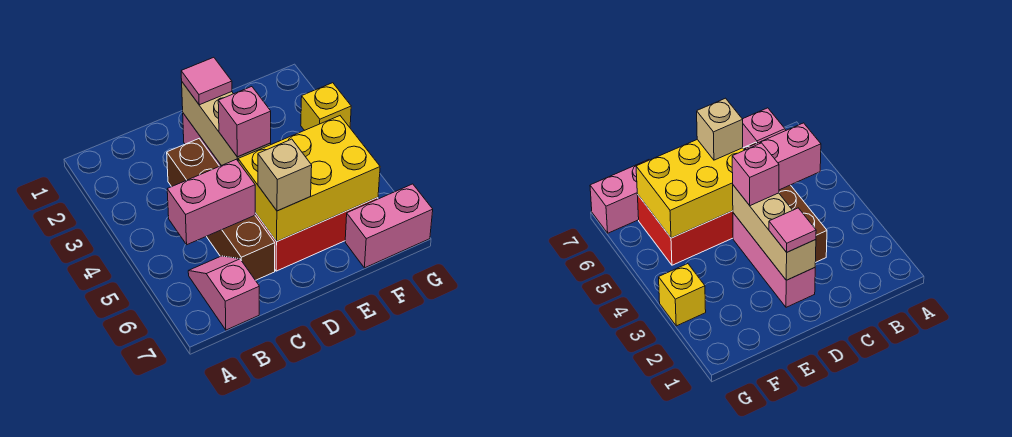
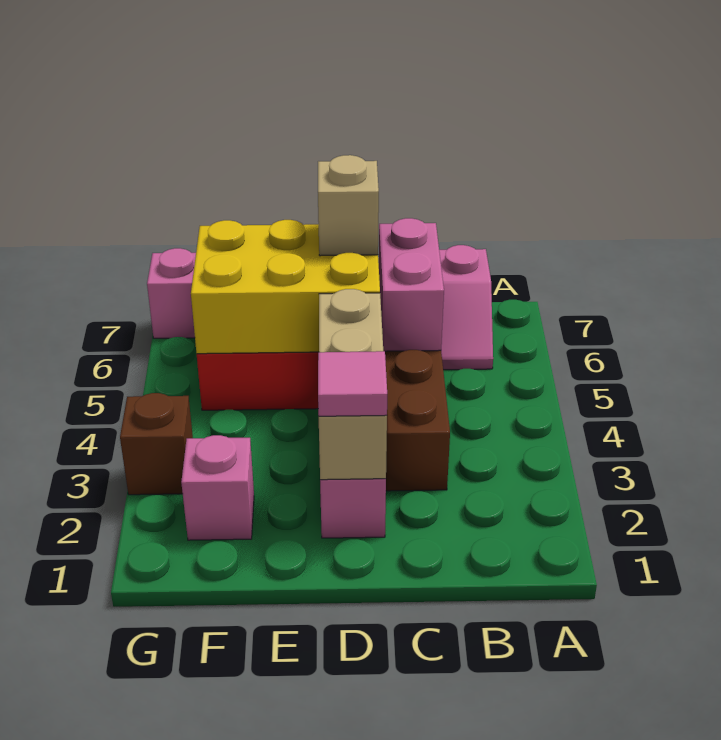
pink brick B5:C5 level 2 -> pink brick C5:C6 level 2
pink brick D4 level 3 -> pink brick F2 level 1
yellow brick G3 level 1 -> brown brick G3 level 1

